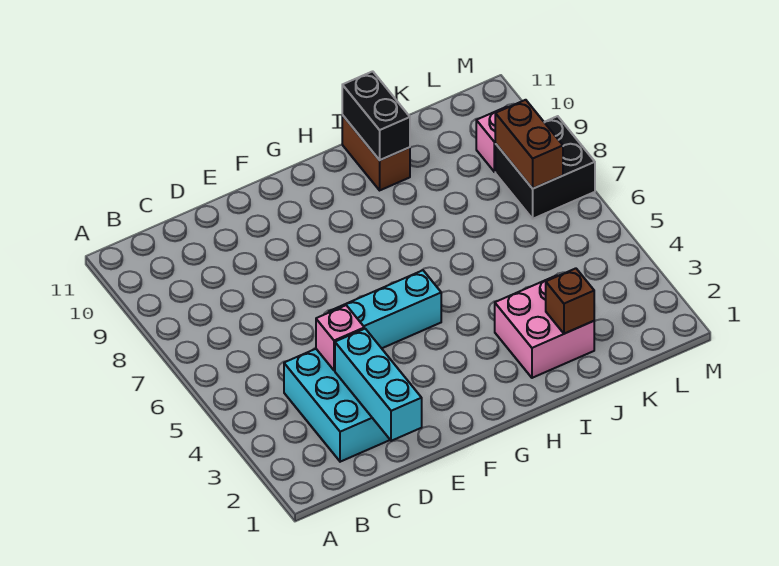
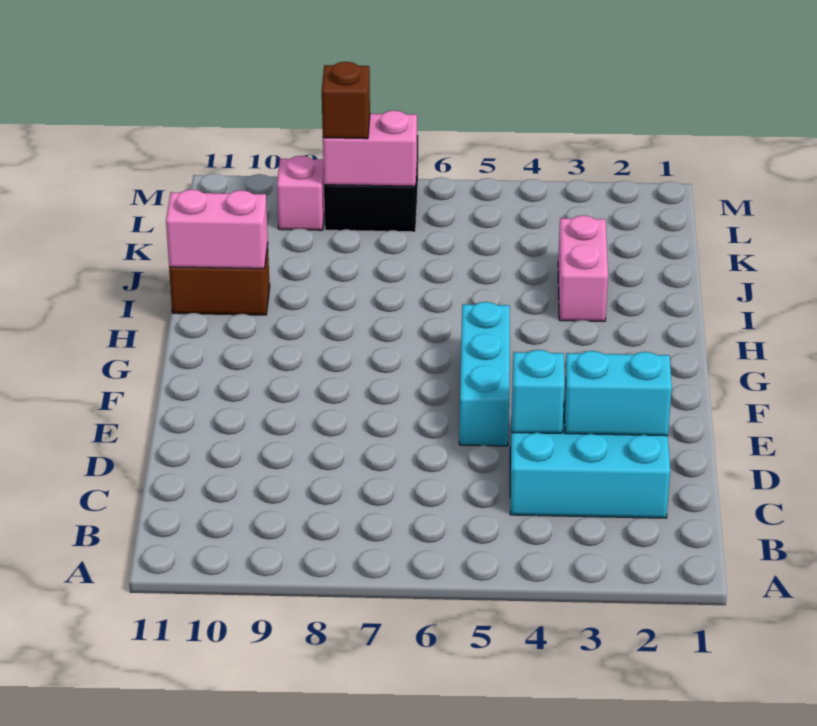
cyan brick D1:D3 level 2 -> cyan brick D2:D3 level 2
pink brick D4 level 2 -> cyan brick D4 level 2
pink brick I2:J3 level 1 -> pink brick I3:J3 level 1
black brick I10:I11 level 2 -> pink brick I10:I11 level 2
brown brick J2 level 2 -> brown brick L8 level 3
brown brick L7:L8 level 2 -> pink brick L7:L8 level 2

